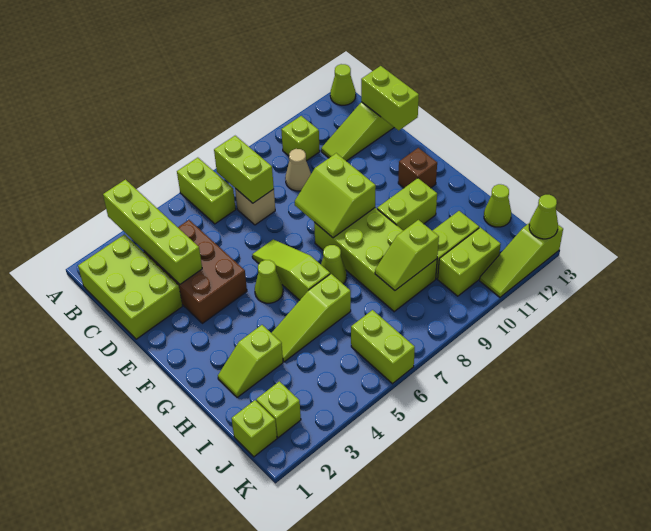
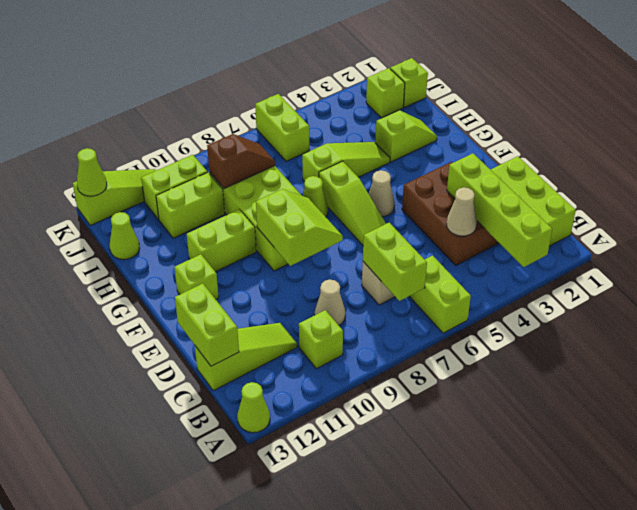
none -> tan cone C4 level 2
lime cone F5 level 1 -> tan cone F5 level 1
brown brick F12 level 1 -> lime brick F12 level 1
lime slope I8:I9 level 2 top 9 -> brown slope I8:I9 level 2 top 9

